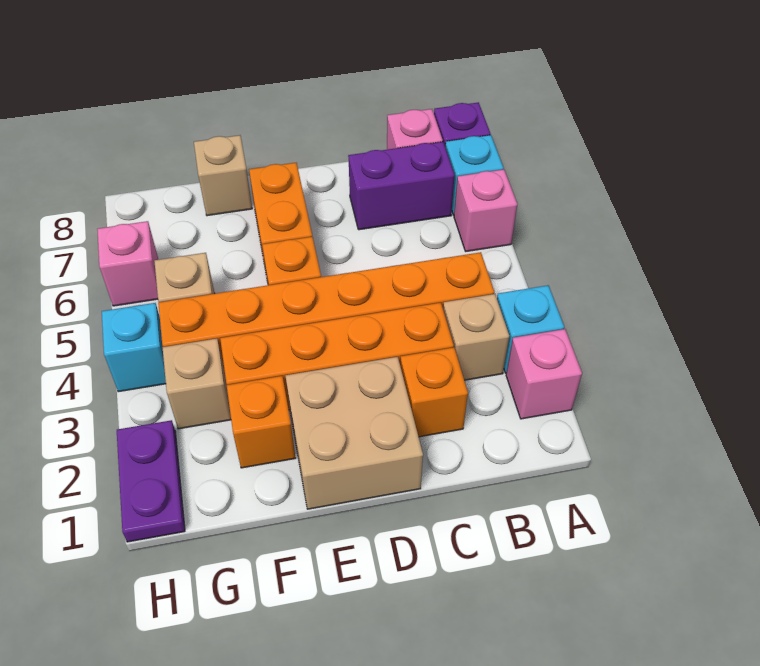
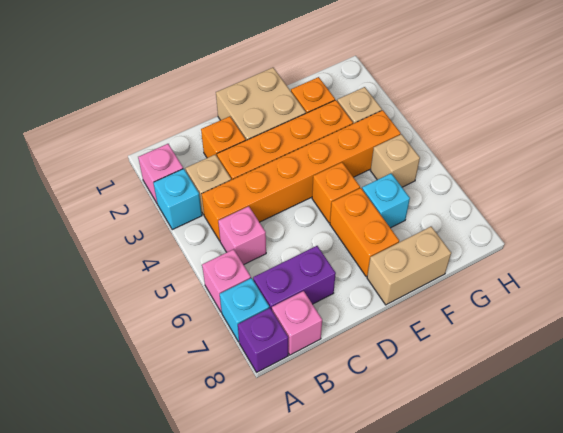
tan brick F8 level 1 -> tan brick E8:F8 level 1
purple plate H1:H2 level 1 -> none
cyan brick H4 level 1 -> cyan brick F6 level 1
pink brick H6 level 1 -> pink brick B5 level 1

